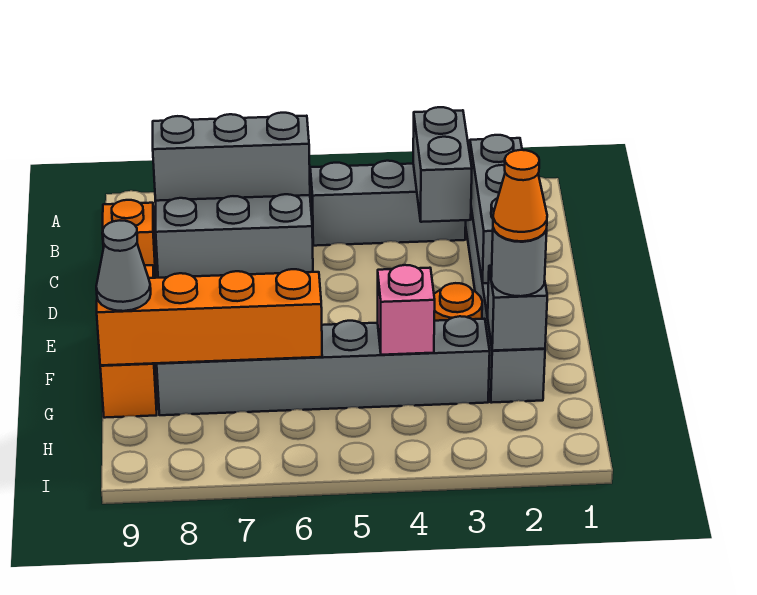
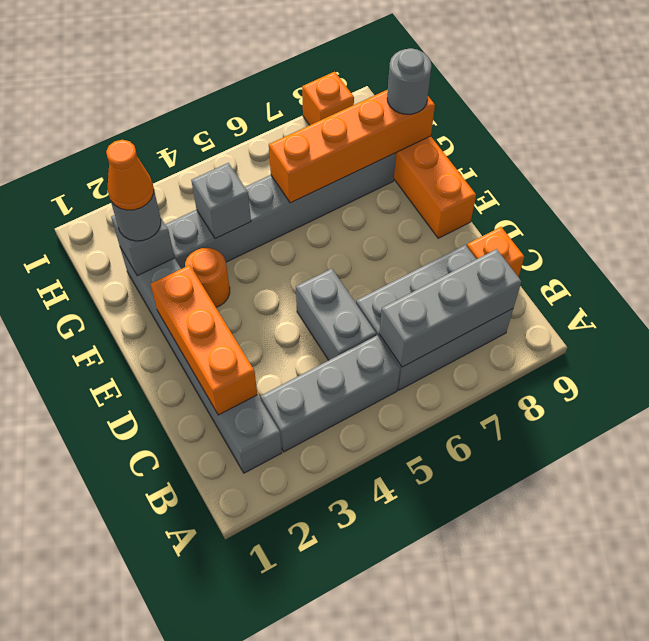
grey brick B3:C3 level 2 -> grey brick C5:D5 level 1
grey brick C2:E2 level 2 -> orange brick C2:E2 level 2
pink brick G4 level 2 -> grey brick G4 level 2
grey cone G9 level 3 -> grey round brick G9 level 3
none -> orange brick I8 level 1

